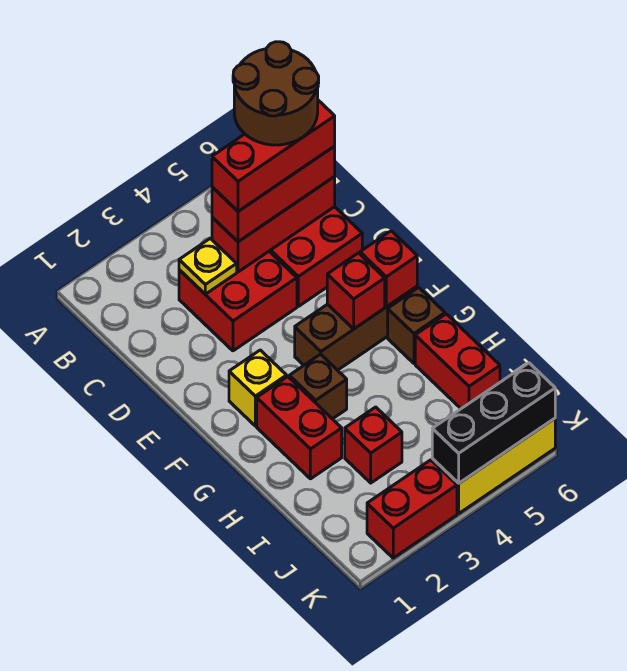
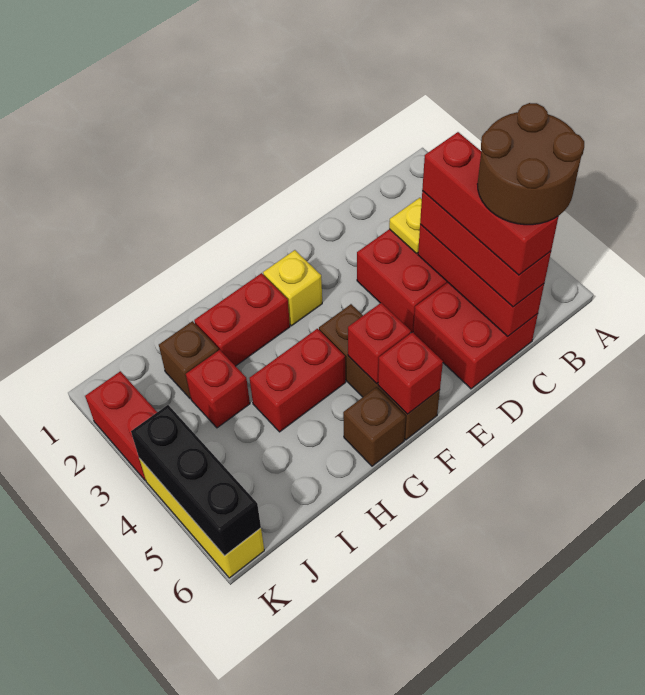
brown brick G3 level 1 -> brown brick I2 level 1
red brick H6:I6 level 1 -> red brick G4:H4 level 1

